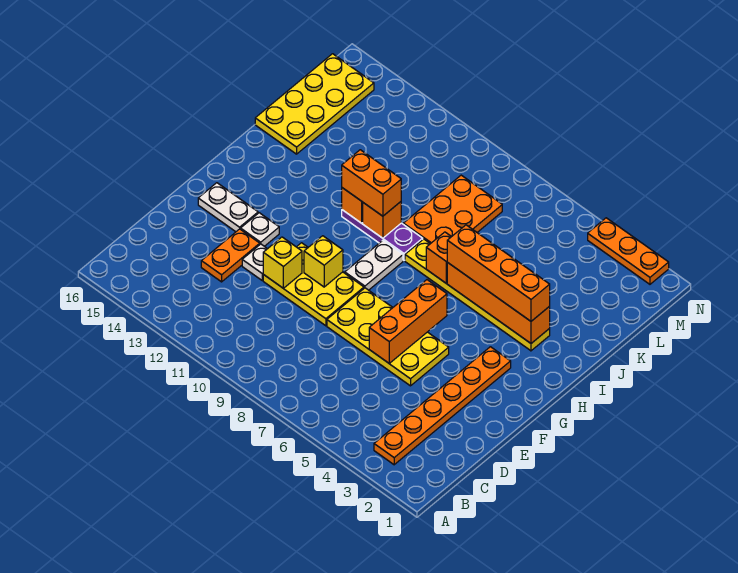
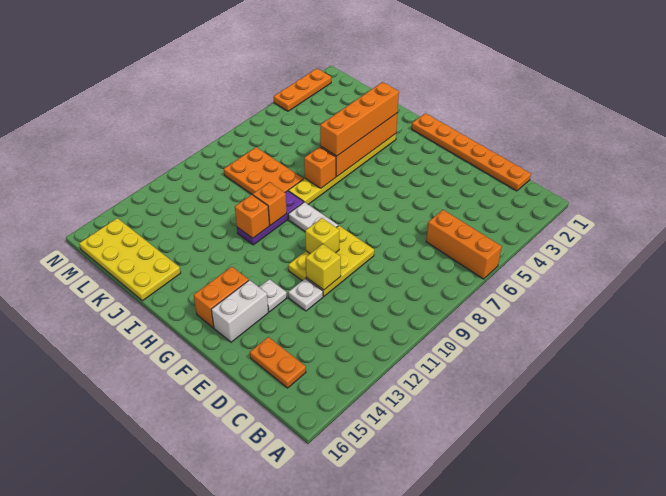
orange plate B3:G3 level 1 -> orange plate C1:H1 level 1
orange plate D13:E13 level 1 -> orange plate C15:D15 level 1
yellow plate E5:F8 level 1 -> none
orange brick E6:G6 level 2 -> orange brick A6:C6 level 1
white plate F14:F15 level 1 -> white brick F14:F15 level 1
orange brick I10:I11 level 3 -> orange brick G14:G15 level 1

